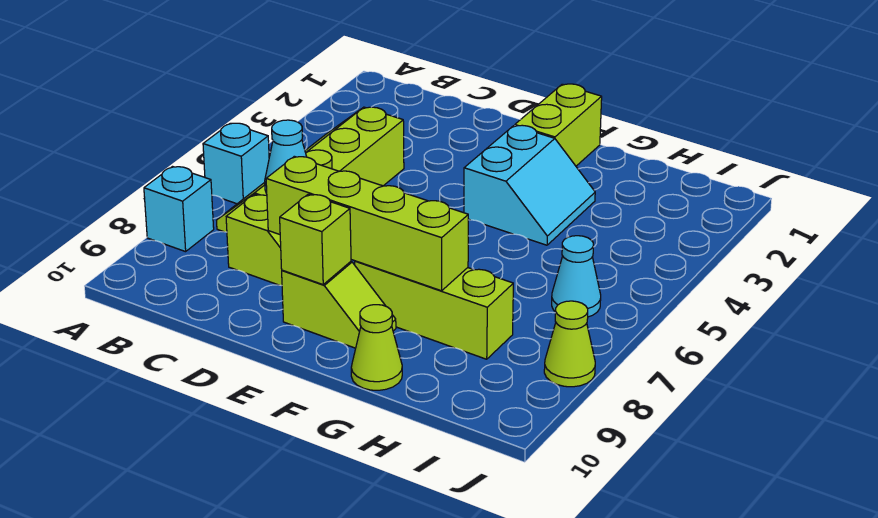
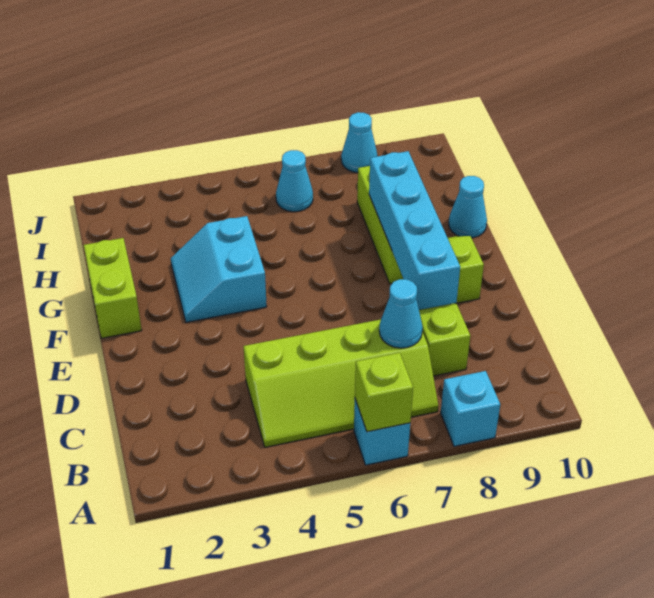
lime brick D8:G8 level 2 -> cyan brick D8:G8 level 2
lime brick E9 level 2 -> lime brick A6 level 2
lime brick F1:F2 level 1 -> lime brick F1:G1 level 1
cyan slope F3:G4 level 1 top F -> cyan slope F3:G4 level 1 top 4
lime cone G10 level 1 -> cyan cone G10 level 1
lime cone J8 level 1 -> cyan cone J8 level 1

